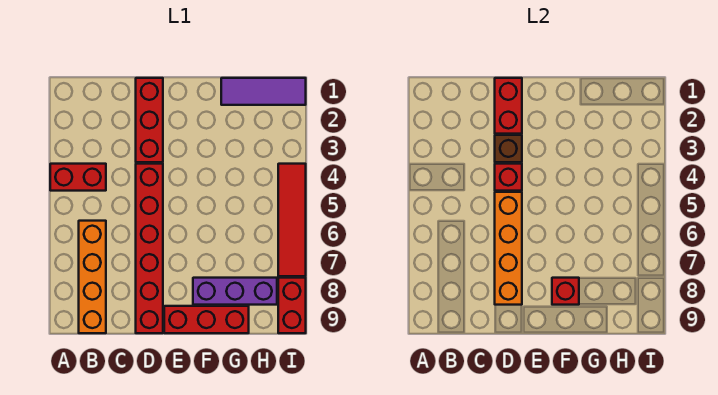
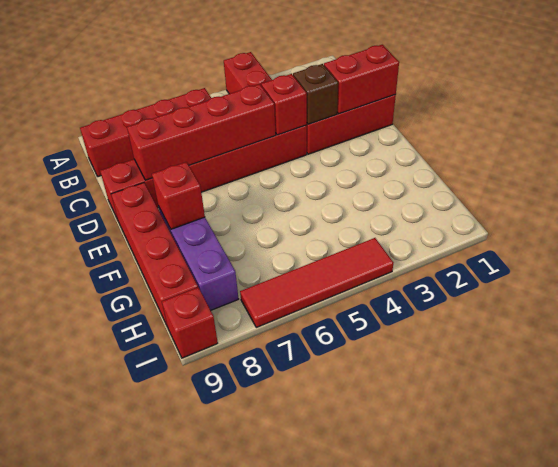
orange brick B6:B9 level 1 -> red brick B6:B9 level 1
orange brick D5:D8 level 2 -> red brick D5:D8 level 2
red brick E9:G9 level 1 -> red brick E9:H9 level 1
purple tile G1:I1 level 1 -> none
red brick I8:I9 level 1 -> red brick I9 level 1

